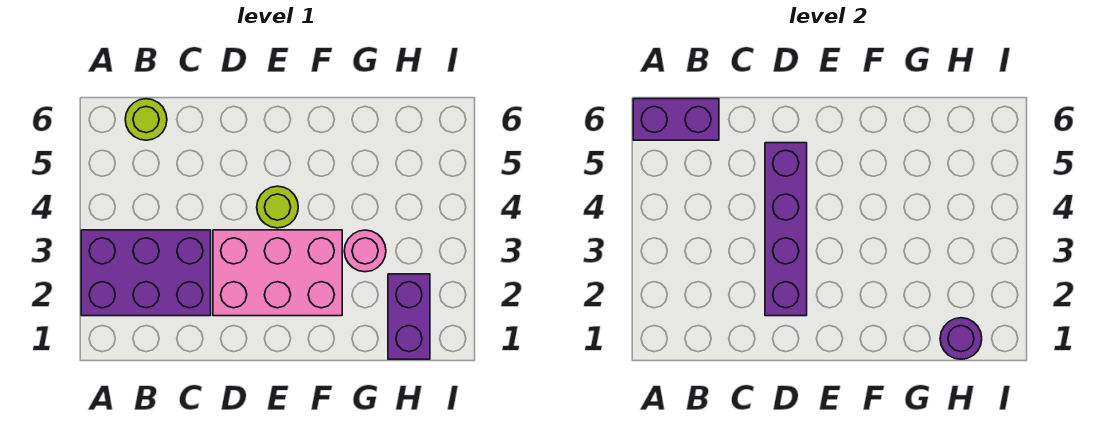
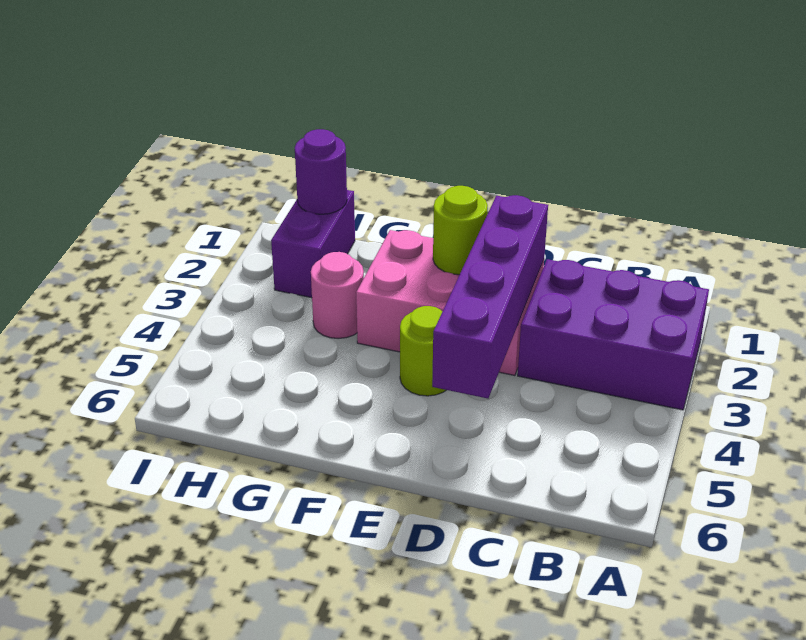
purple brick A6:B6 level 2 -> none
lime round brick B6 level 1 -> lime round brick E2 level 2

